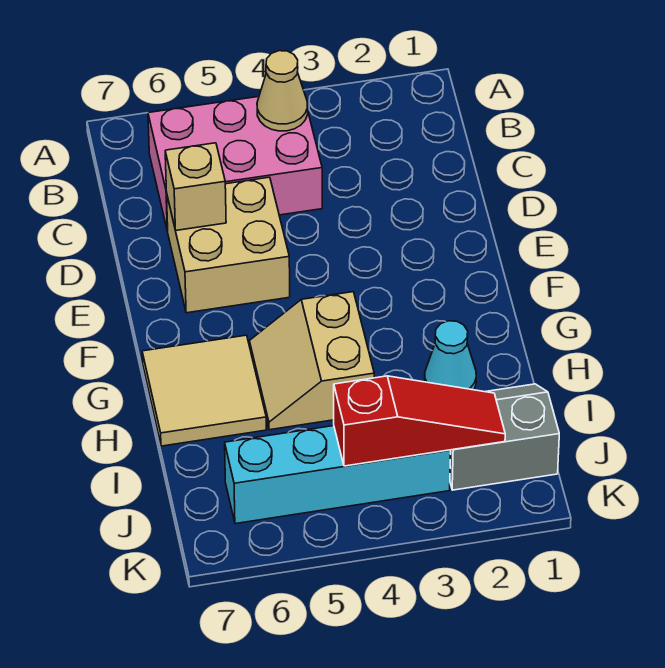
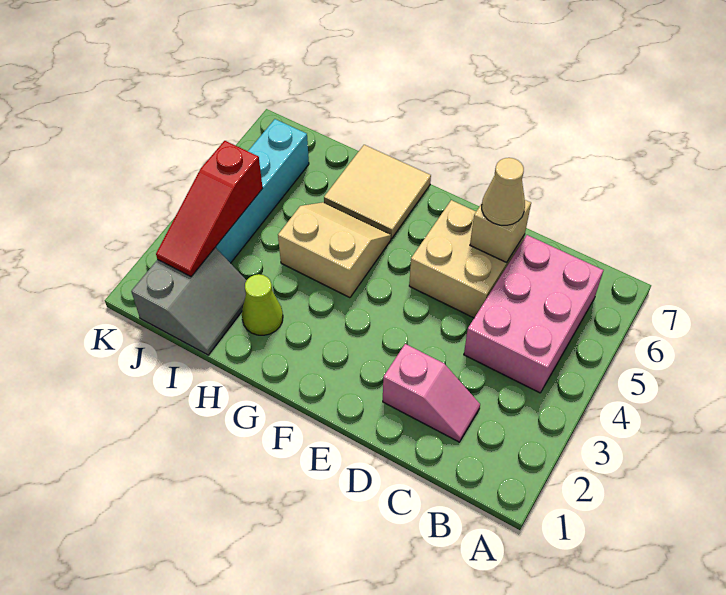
tan cone B4 level 2 -> tan cone D6 level 3
none -> pink slope C2:D2 level 1 top D
cyan cone H2 level 1 -> lime cone H2 level 1

